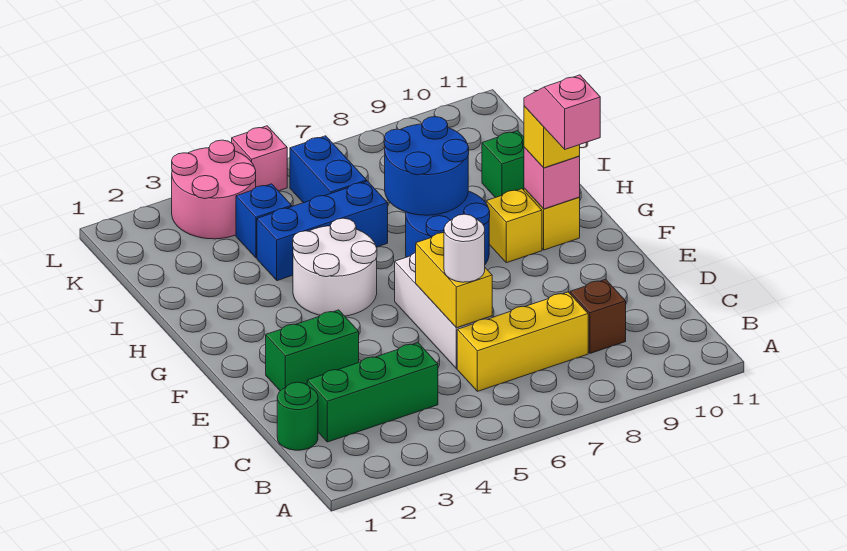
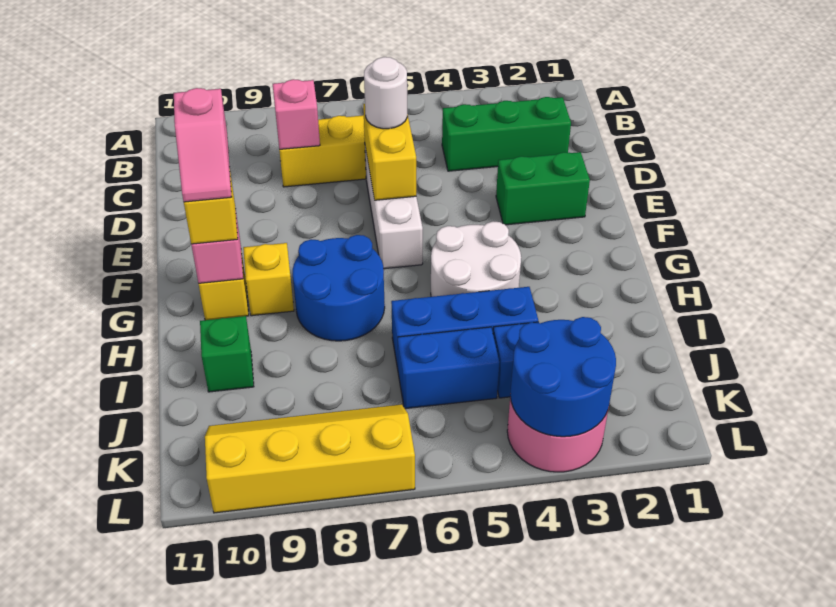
green round brick C1 level 1 -> none
brown brick C9 level 1 -> none
blue round brick H7:I8 level 2 -> blue round brick K3:L4 level 2
blue brick J6:K6 level 1 -> blue brick J5:J6 level 1
none -> yellow slope K7:L10 level 1 top L
pink brick L5 level 1 -> pink brick C8 level 2

